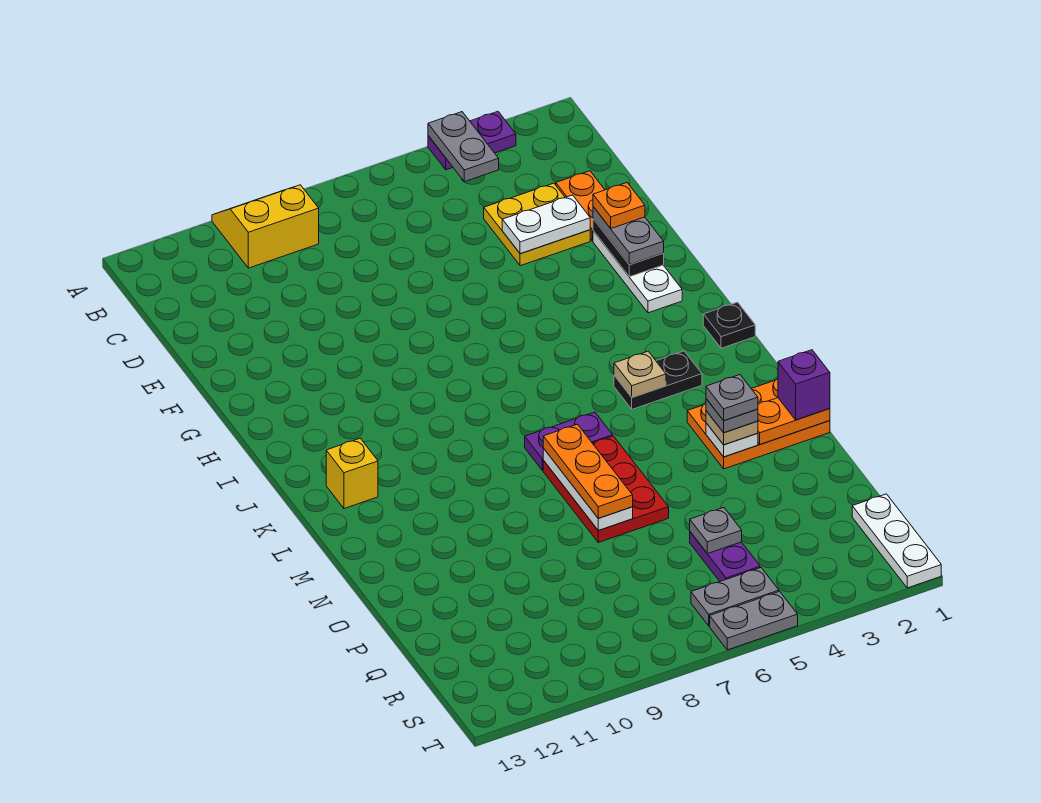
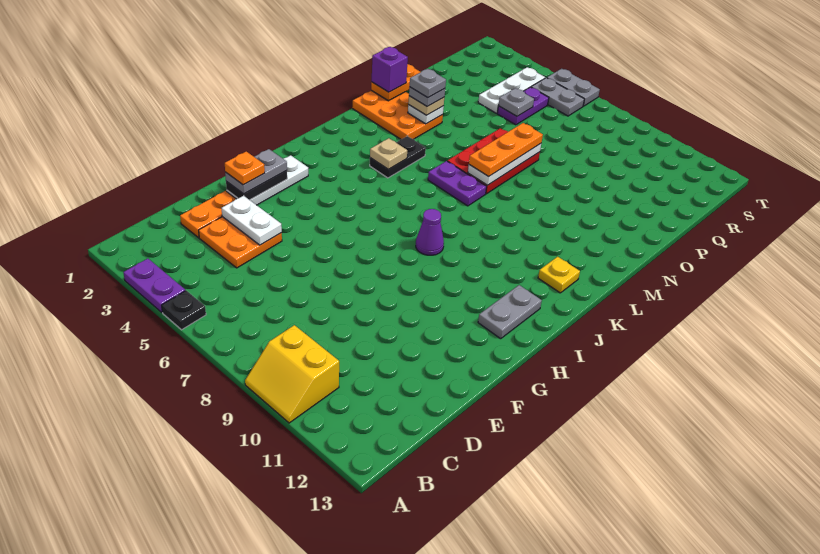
grey plate A4:B4 level 2 -> grey plate H12:I12 level 1
yellow plate D3:E4 level 1 -> orange plate D3:E4 level 1
none -> purple cone I8 level 1
black plate J1 level 1 -> black plate A5 level 1
black plate K3:K4 level 1 -> black plate K4:L4 level 1
yellow brick K12 level 1 -> yellow plate K12 level 1
orange plate N1:N2 level 2 -> orange plate N1:O1 level 2
white plate R1:T1 level 1 -> white plate Q4:S4 level 1

